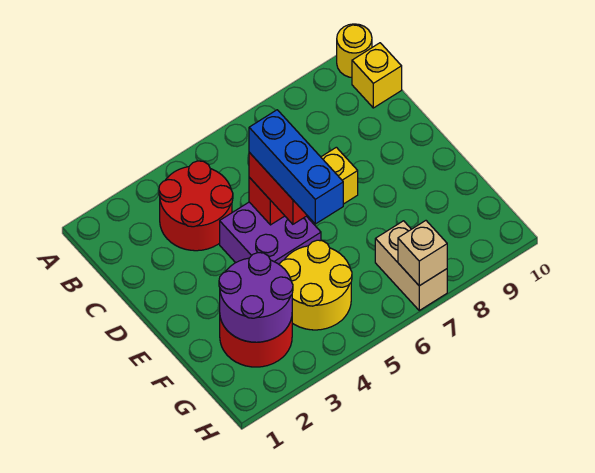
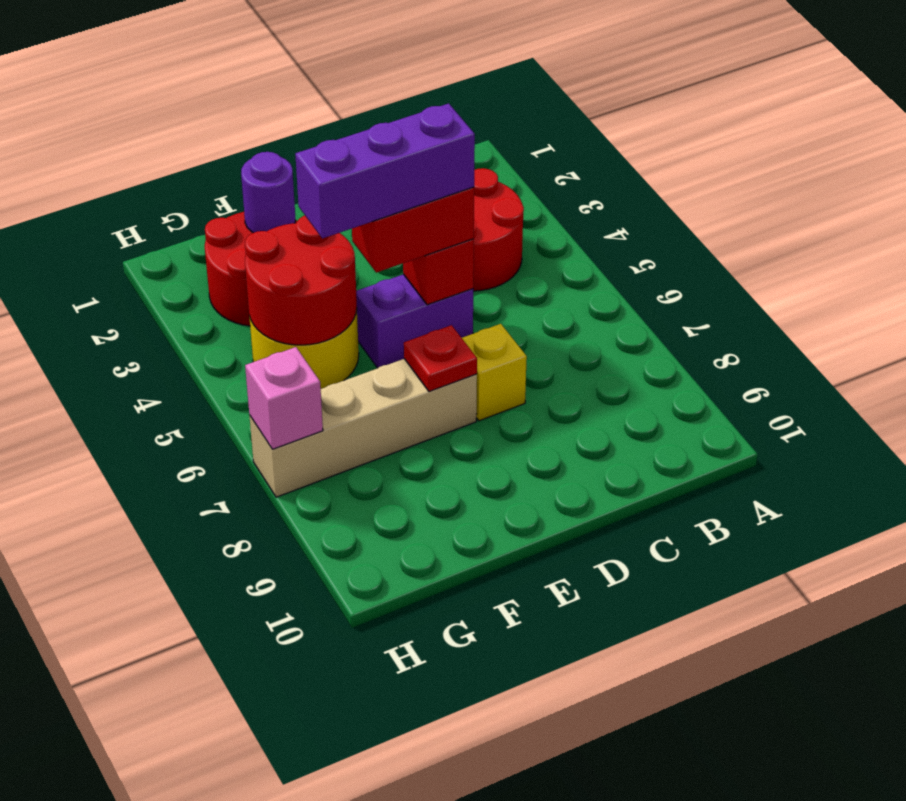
yellow round brick A10 level 1 -> none
yellow brick B10 level 1 -> none
purple brick D4:E5 level 1 -> purple brick D5:E5 level 1
blue brick D5:F5 level 4 -> purple brick D5:F5 level 4
none -> red plate E7 level 2
purple round brick F2:G3 level 2 -> purple round brick F2 level 2
none -> red round brick F4:G5 level 2
tan brick G7:H7 level 1 -> tan brick E7:H7 level 1
tan brick H7 level 2 -> pink brick H7 level 2

